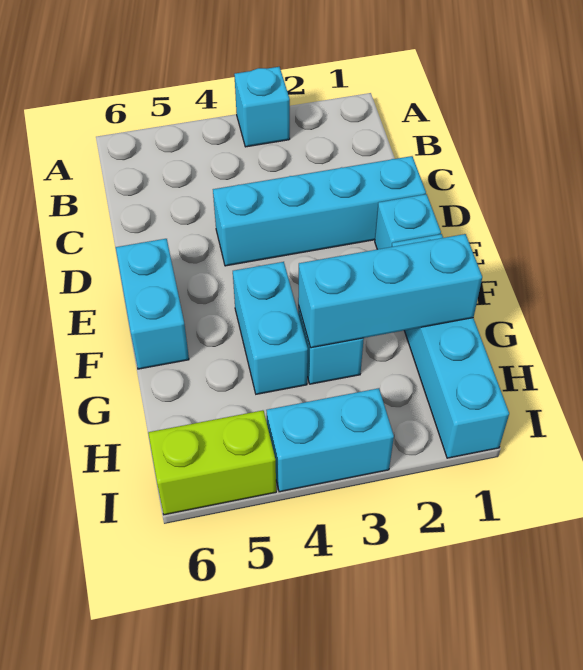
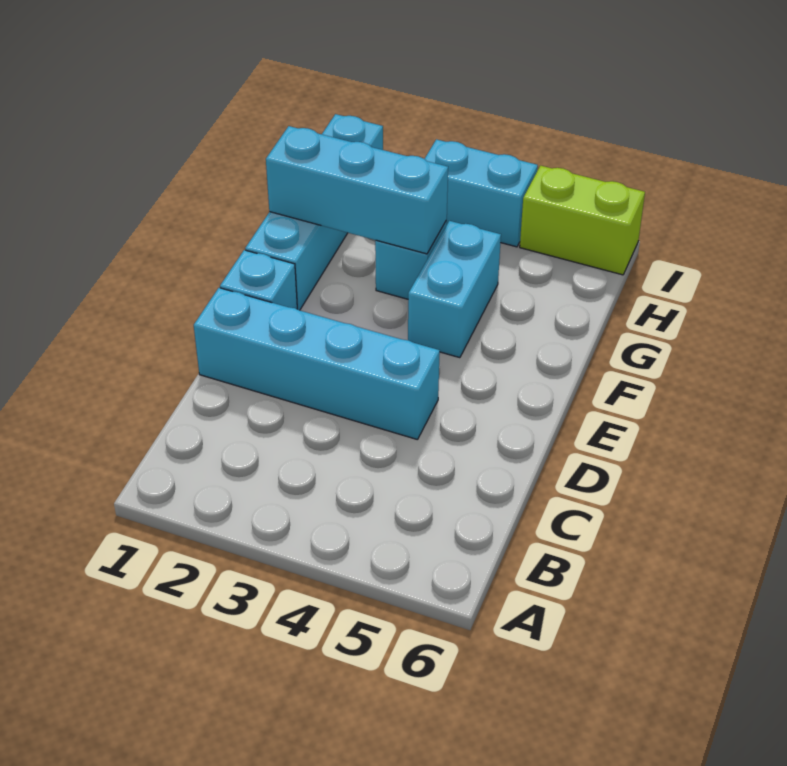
cyan brick A3 level 1 -> none
cyan brick E6:F6 level 1 -> none

